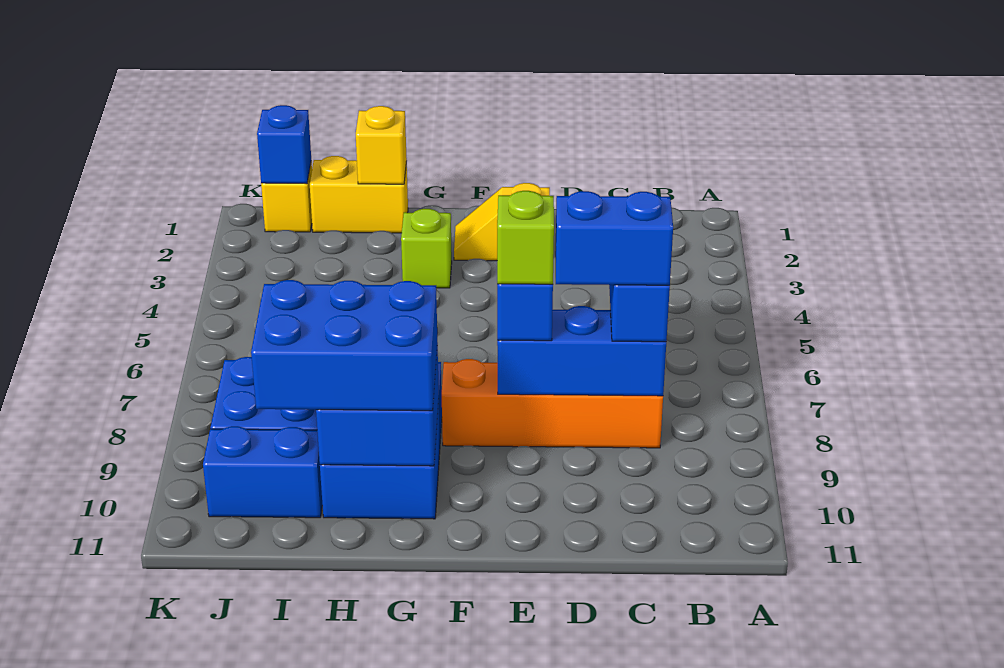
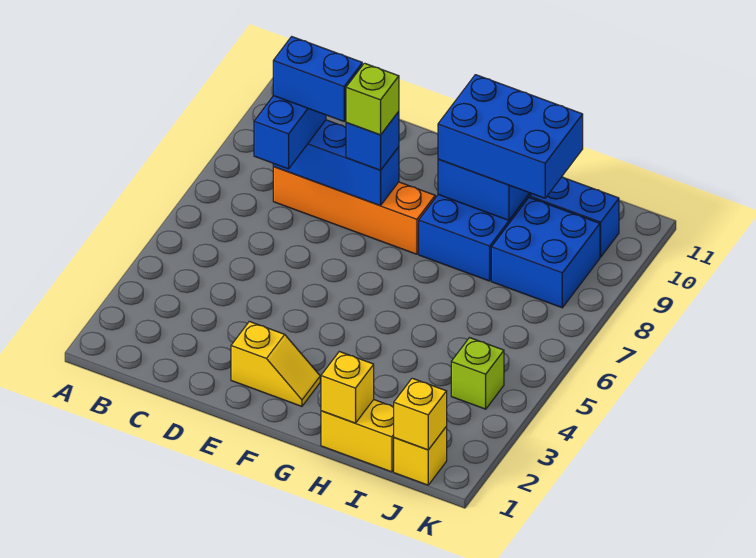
lime brick G3 level 1 -> lime brick J4 level 1
blue brick J1 level 2 -> yellow brick J1 level 2

